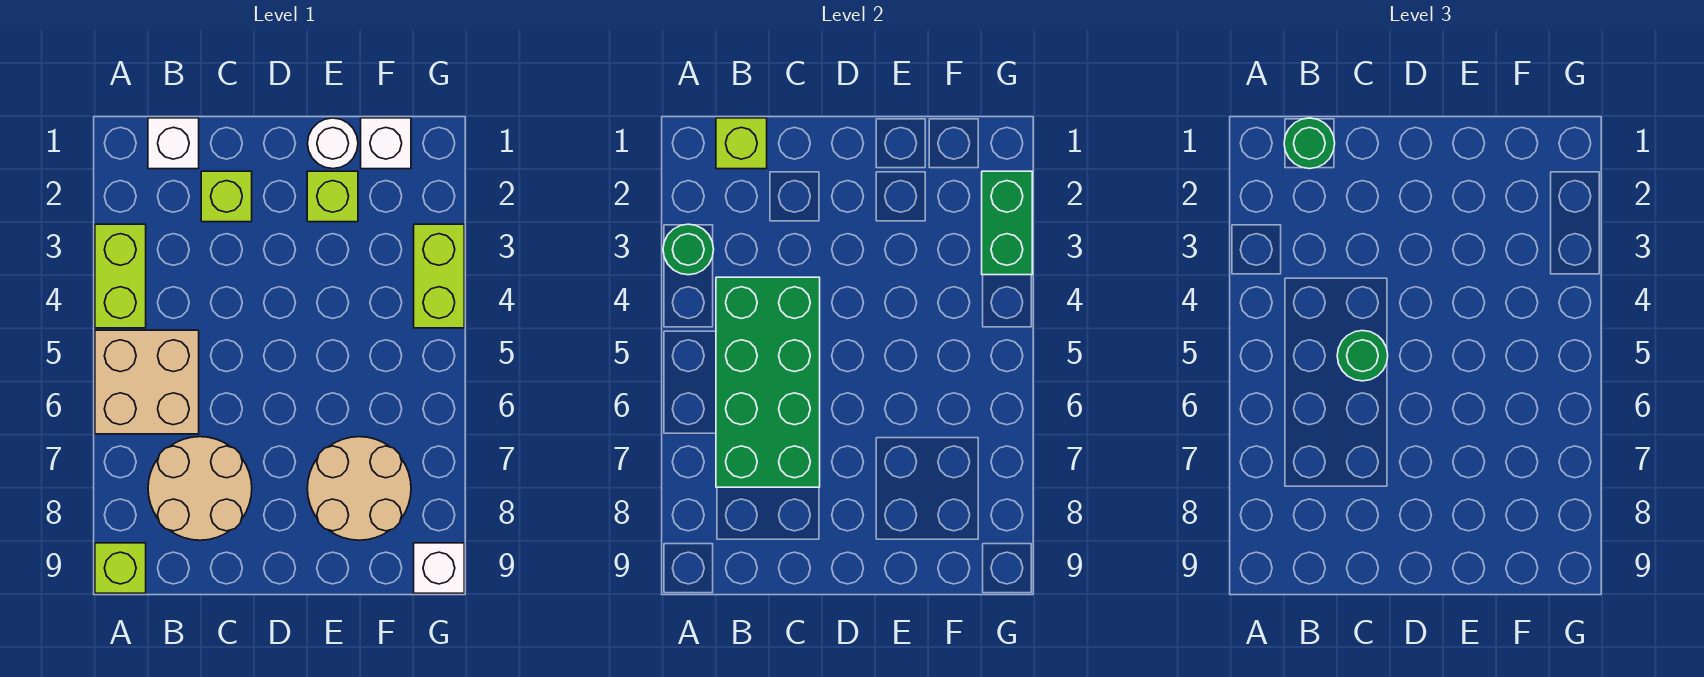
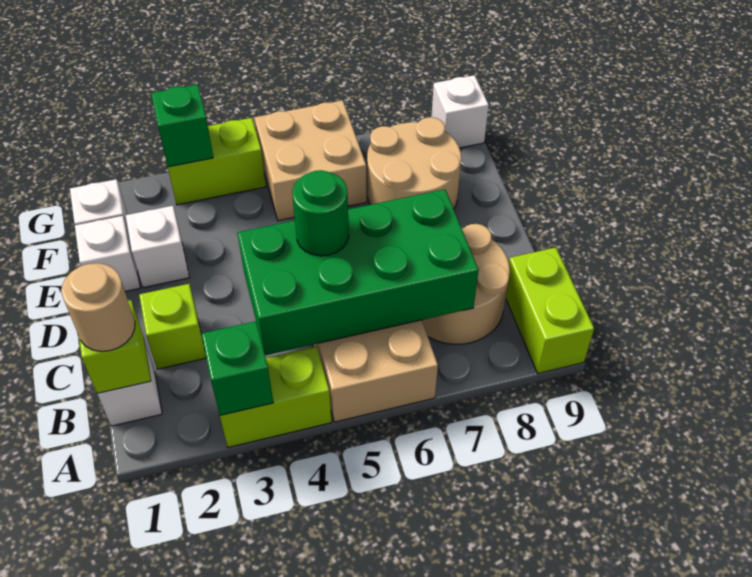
green round brick A3 level 2 -> green brick A3 level 2
lime brick A9 level 1 -> lime brick A9:B9 level 1
green round brick B1 level 3 -> tan round brick B1 level 3
white round brick E1 level 1 -> white brick E1 level 1
lime brick E2 level 1 -> white brick E2 level 1
none -> tan brick F5:G6 level 1
green brick G2:G3 level 2 -> green brick G3 level 2

